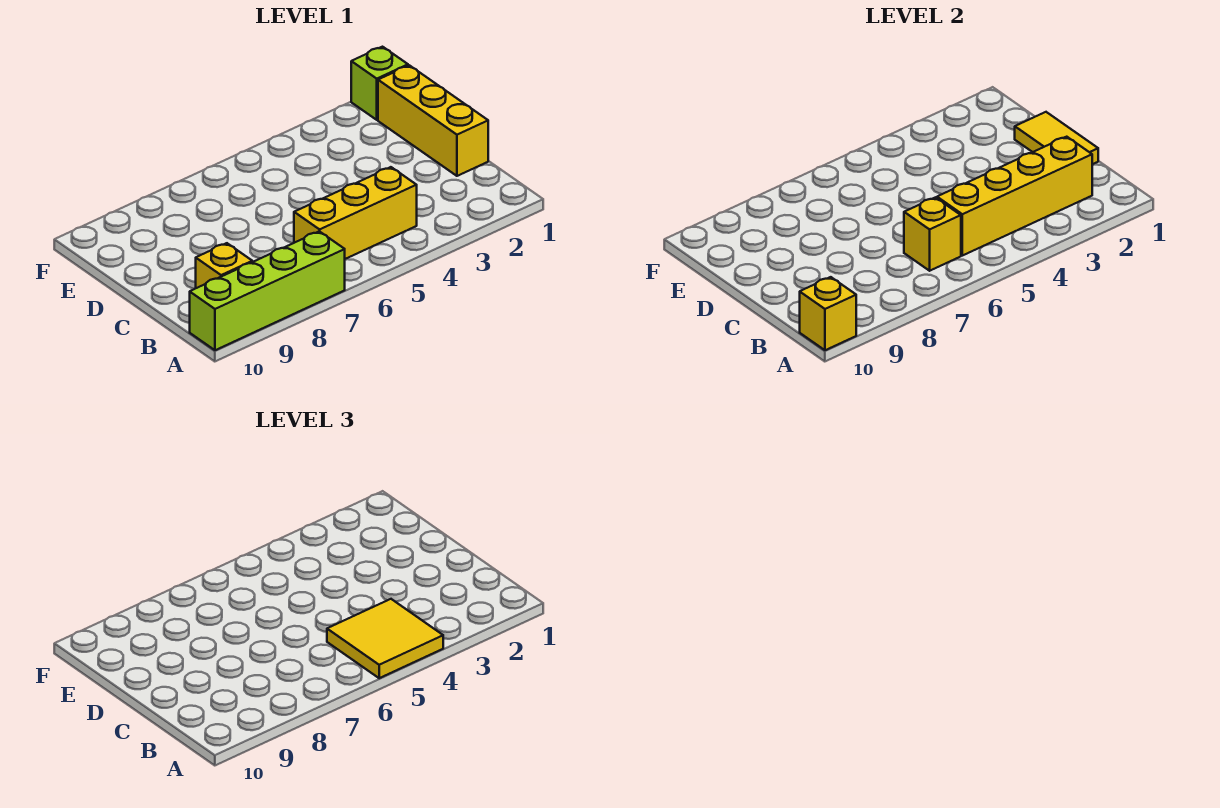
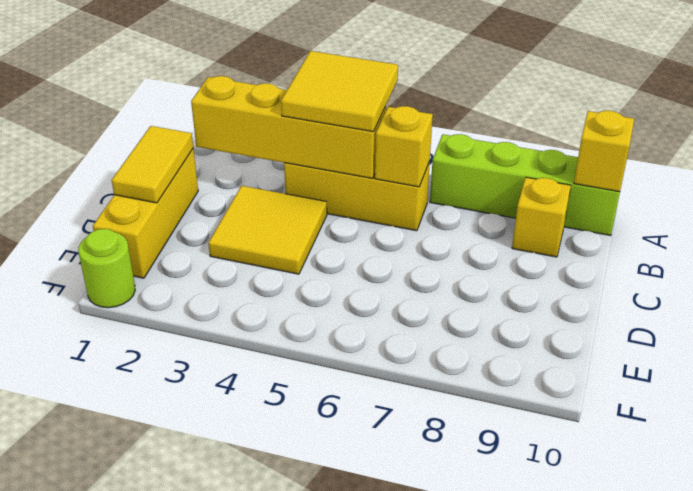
none -> yellow tile C3:D4 level 1
lime brick F1 level 1 -> lime round brick F1 level 1

